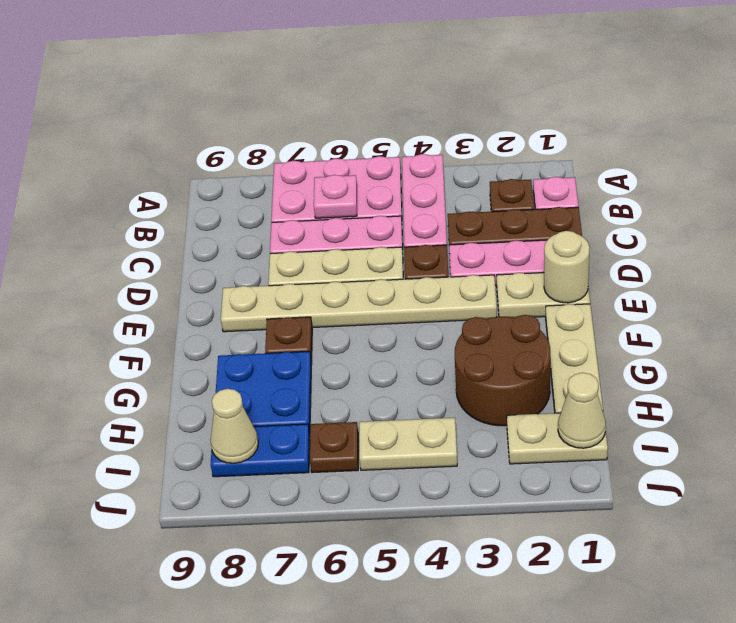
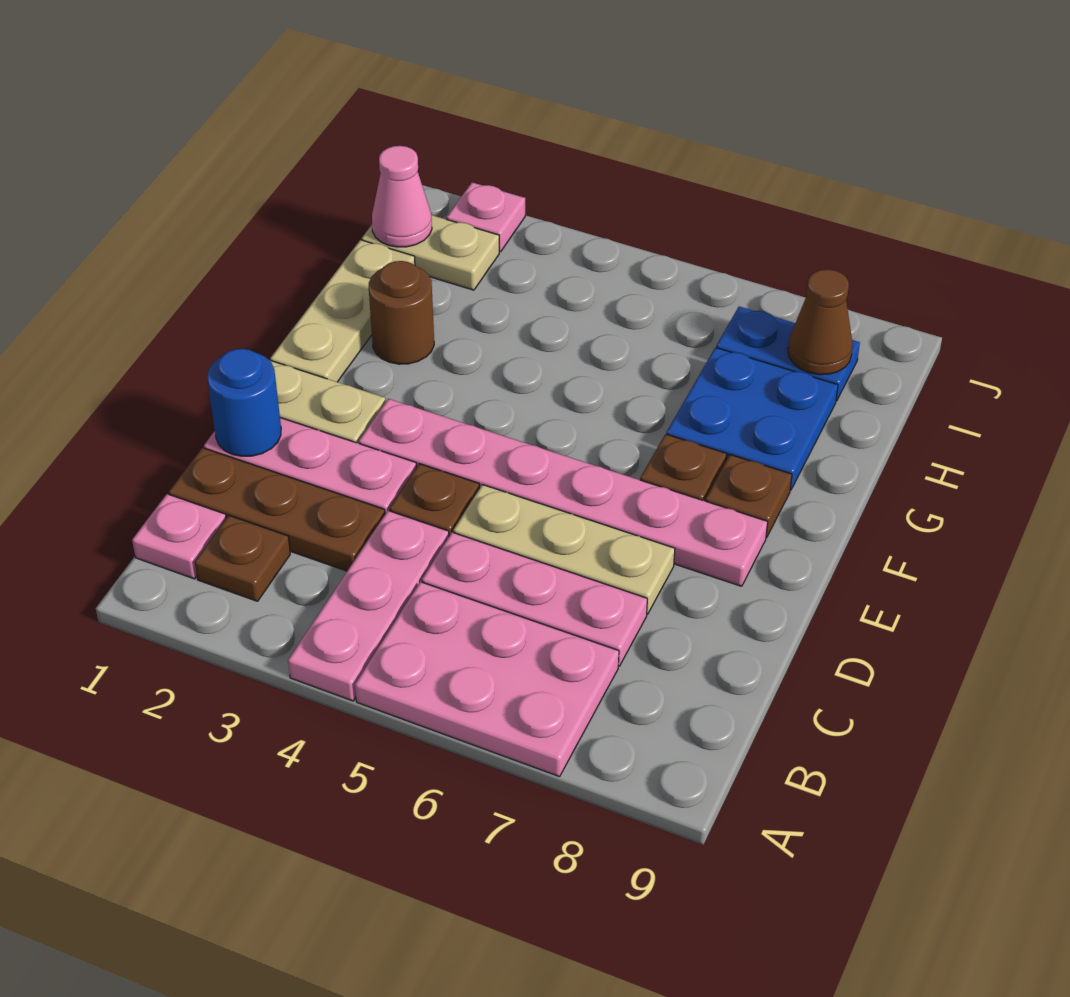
pink plate B6 level 2 -> pink plate J2 level 1
none -> blue round brick D1 level 2
tan round brick E1 level 2 -> none
tan plate E3:E8 level 1 -> pink plate E3:E8 level 1
brown round brick G2:H3 level 1 -> brown round brick G2 level 1
tan cone I1 level 2 -> pink cone I1 level 2
tan plate I4:I5 level 1 -> none
brown plate I6 level 1 -> brown plate F8 level 1
tan cone I8 level 2 -> brown cone I8 level 2

